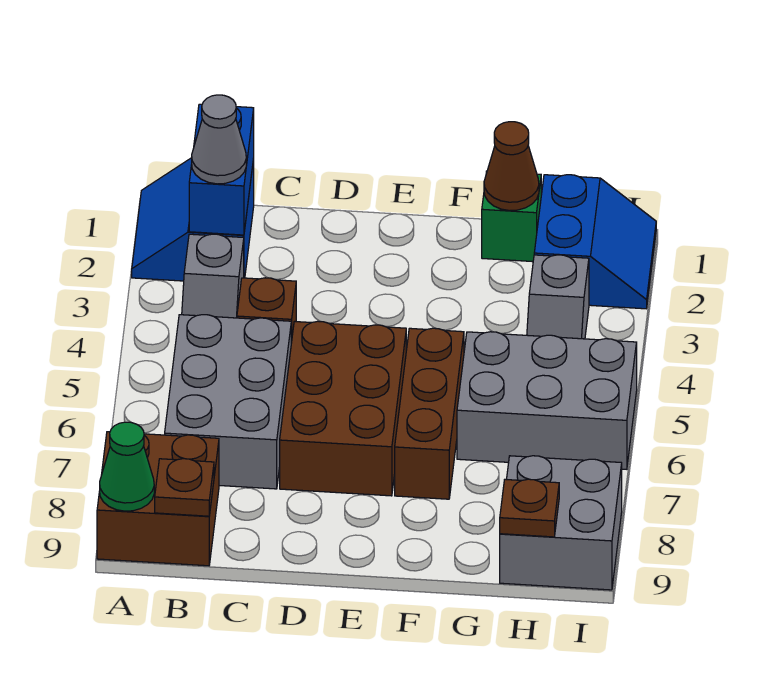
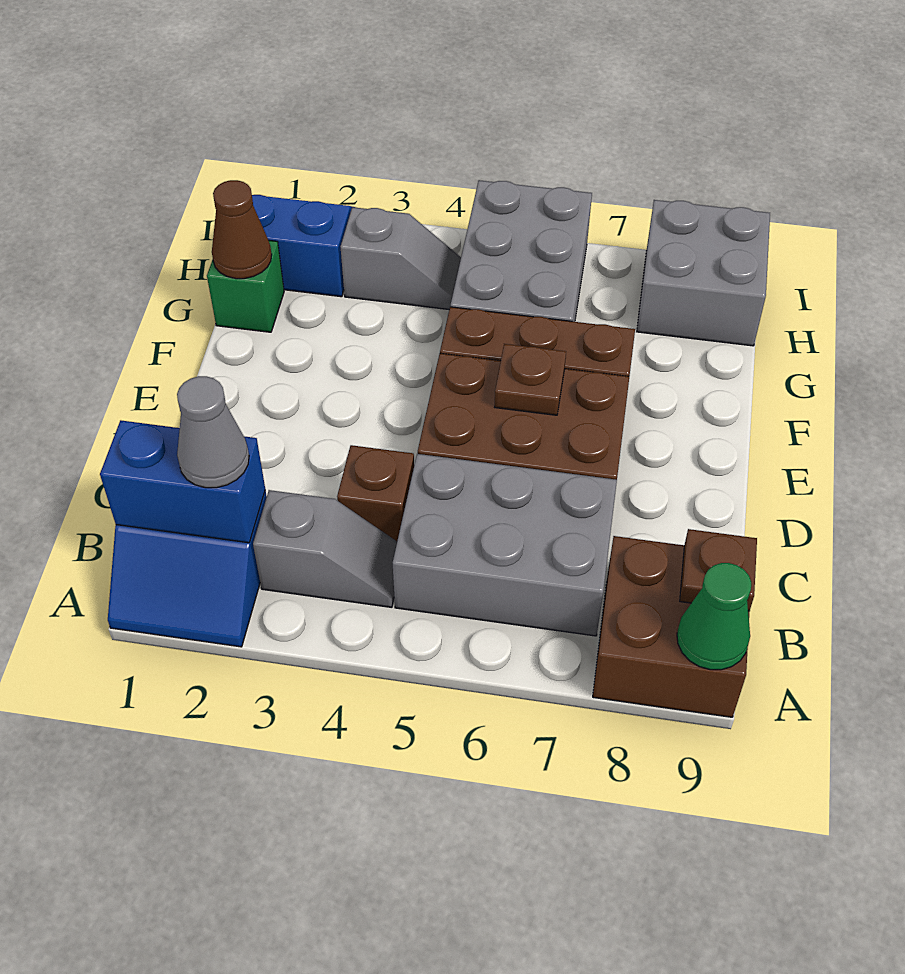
brown plate H9 level 2 -> brown plate E6 level 2

